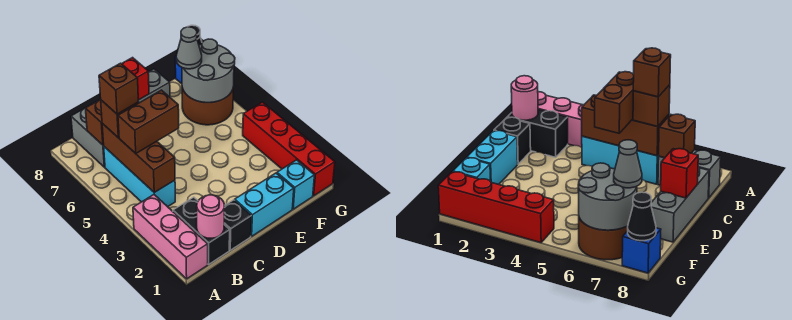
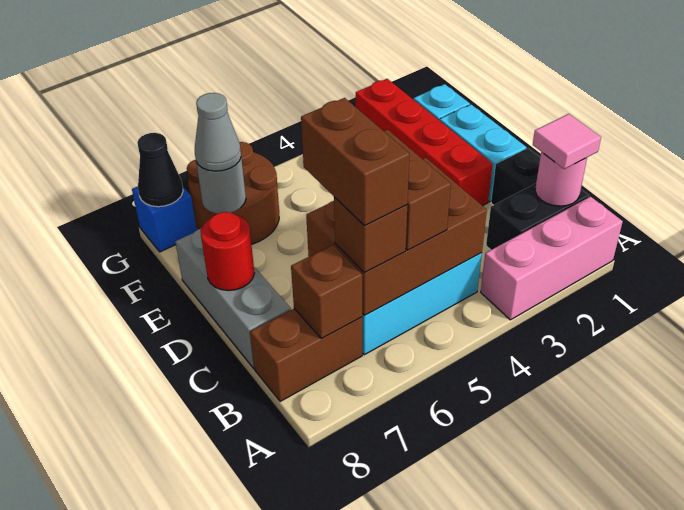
none -> pink tile B1 level 3
brown brick B4:B6 level 2 -> brown brick B4:C6 level 2
brown brick B6 level 4 -> brown brick B6:C6 level 4
grey brick B7:B8 level 1 -> brown brick B7:B8 level 1
red brick D8 level 2 -> red round brick D8 level 2
grey round brick F6:G7 level 2 -> grey round brick F7 level 2
red brick G1:G4 level 1 -> red brick D2:G2 level 1

